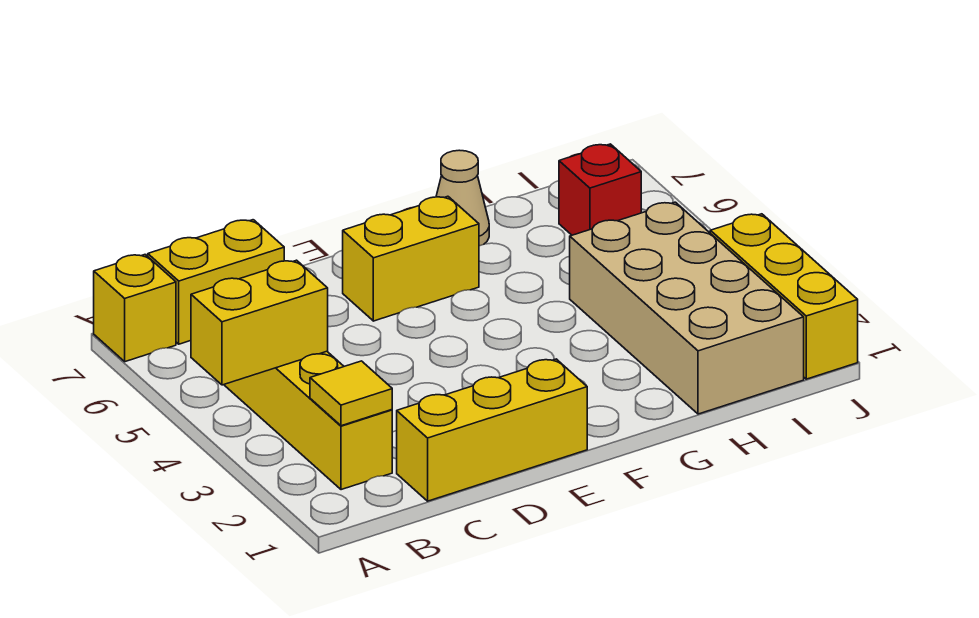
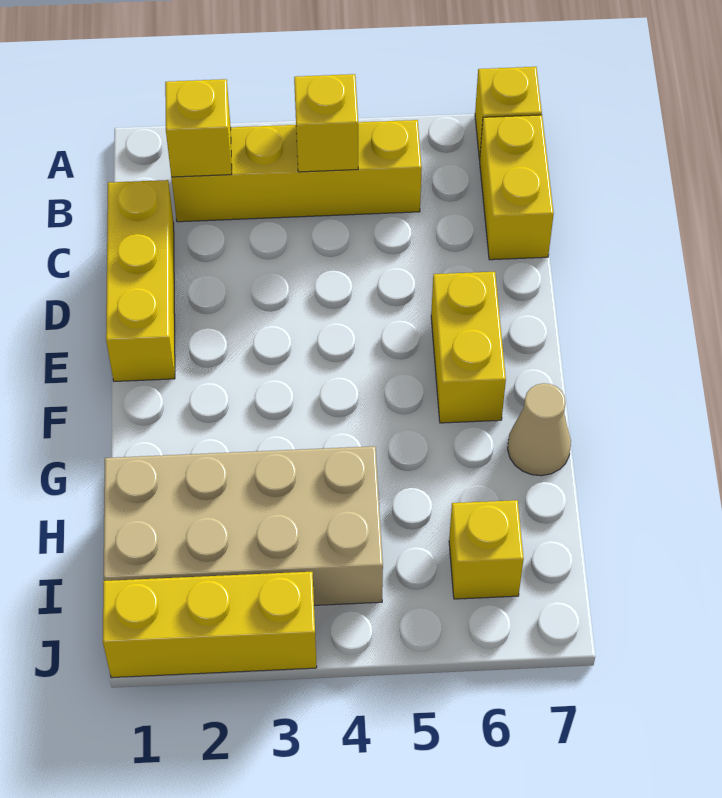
yellow brick A4:B4 level 2 -> yellow brick B4 level 2
yellow tile B2 level 2 -> yellow brick B2 level 2
red brick I6 level 1 -> yellow brick I6 level 1

